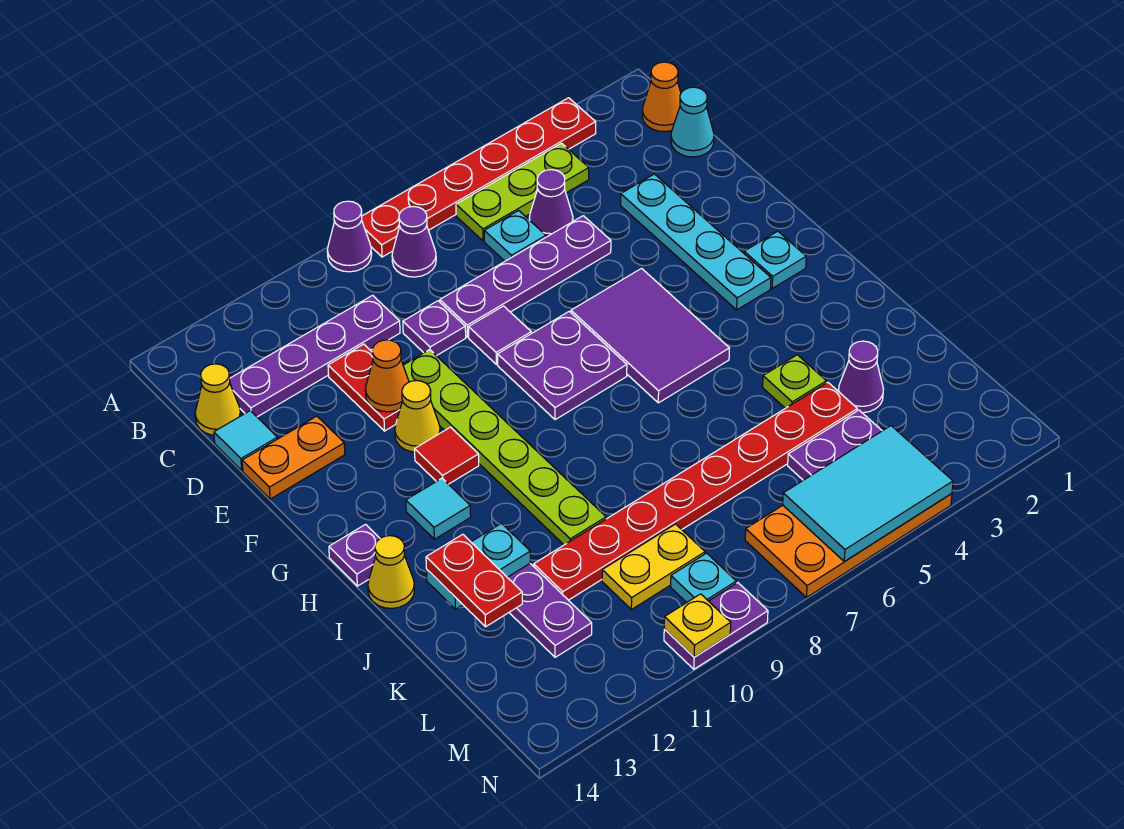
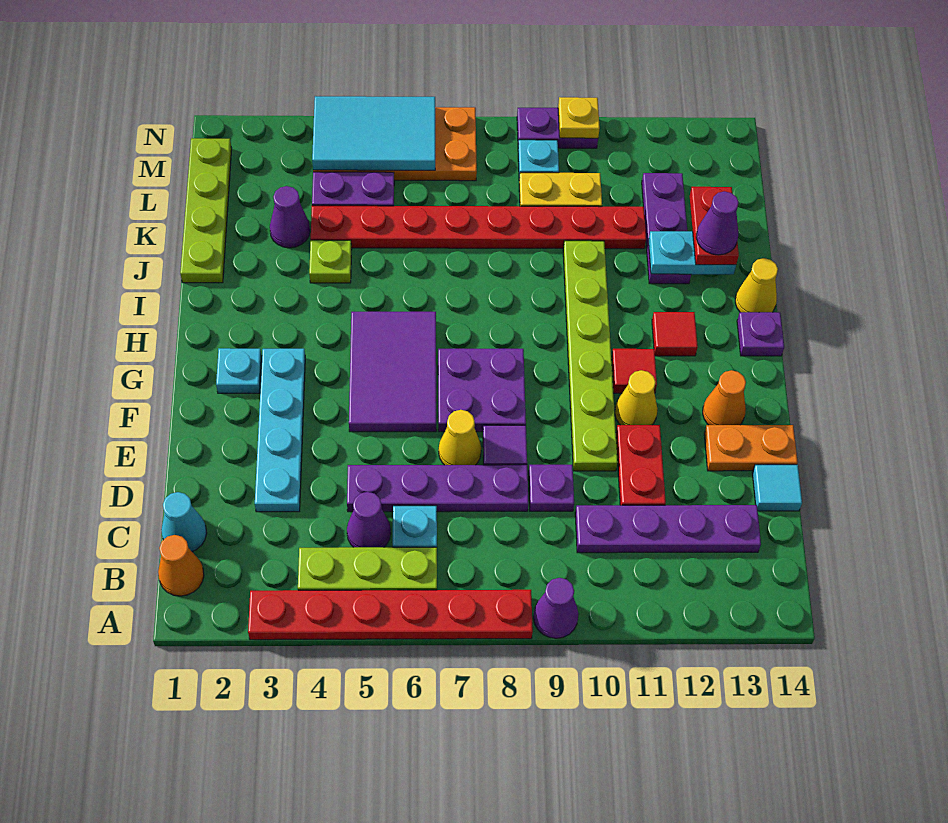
purple cone B8 level 1 -> purple cone J13 level 4
yellow cone C14 level 1 -> yellow cone E7 level 1
orange cone E11 level 2 -> orange cone F13 level 1
cyan tile H12 level 1 -> red tile H12 level 1
none -> lime plate J1:M1 level 1

